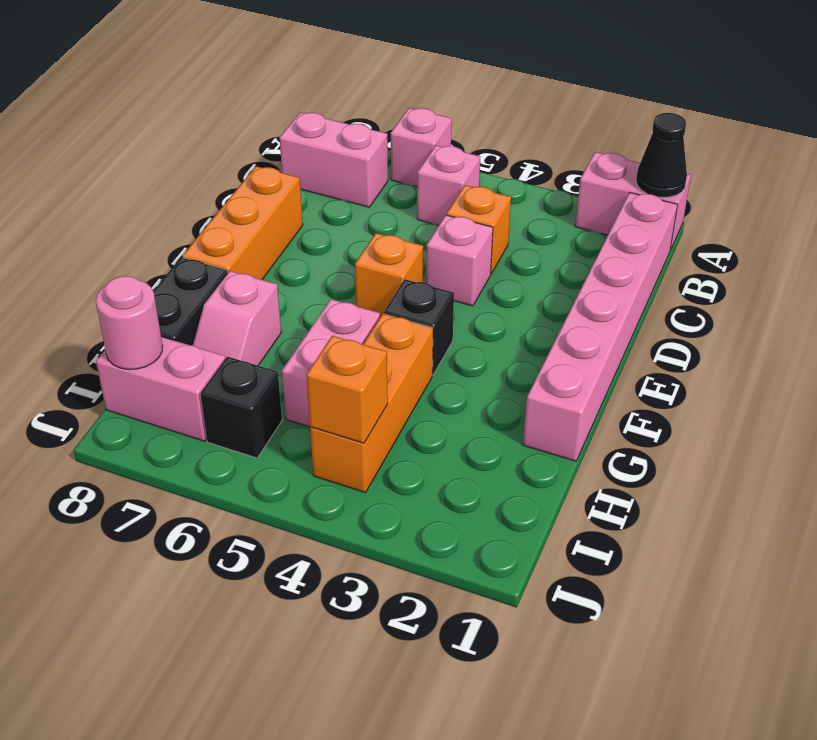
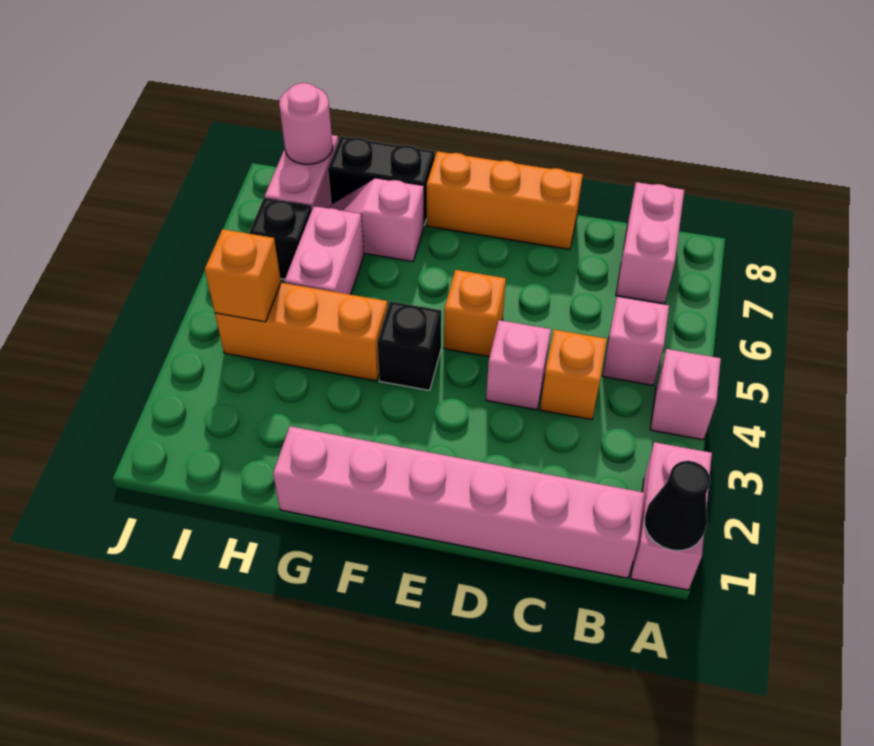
pink brick A6 level 1 -> pink brick A4 level 1
pink brick G5:H5 level 1 -> pink brick H5:H6 level 1

